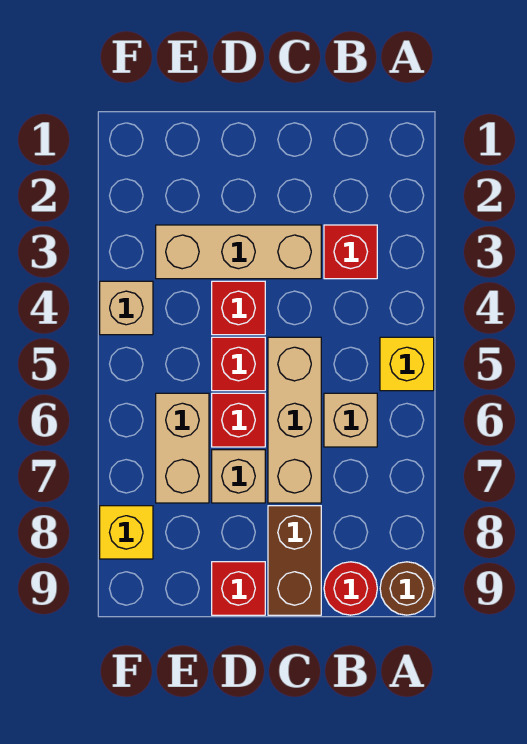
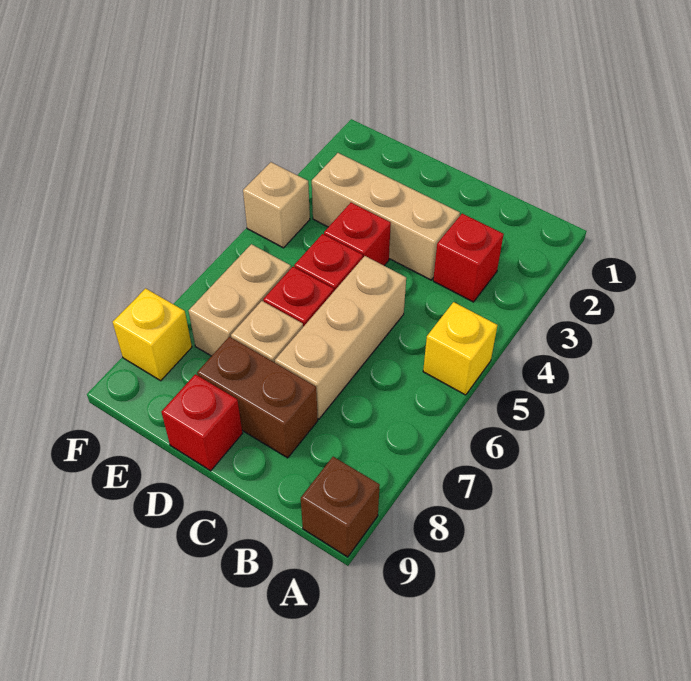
brown round brick A9 level 1 -> brown brick A9 level 1
tan brick B6 level 1 -> none
red round brick B9 level 1 -> none
brown brick C8:C9 level 1 -> brown brick C8:D8 level 1

